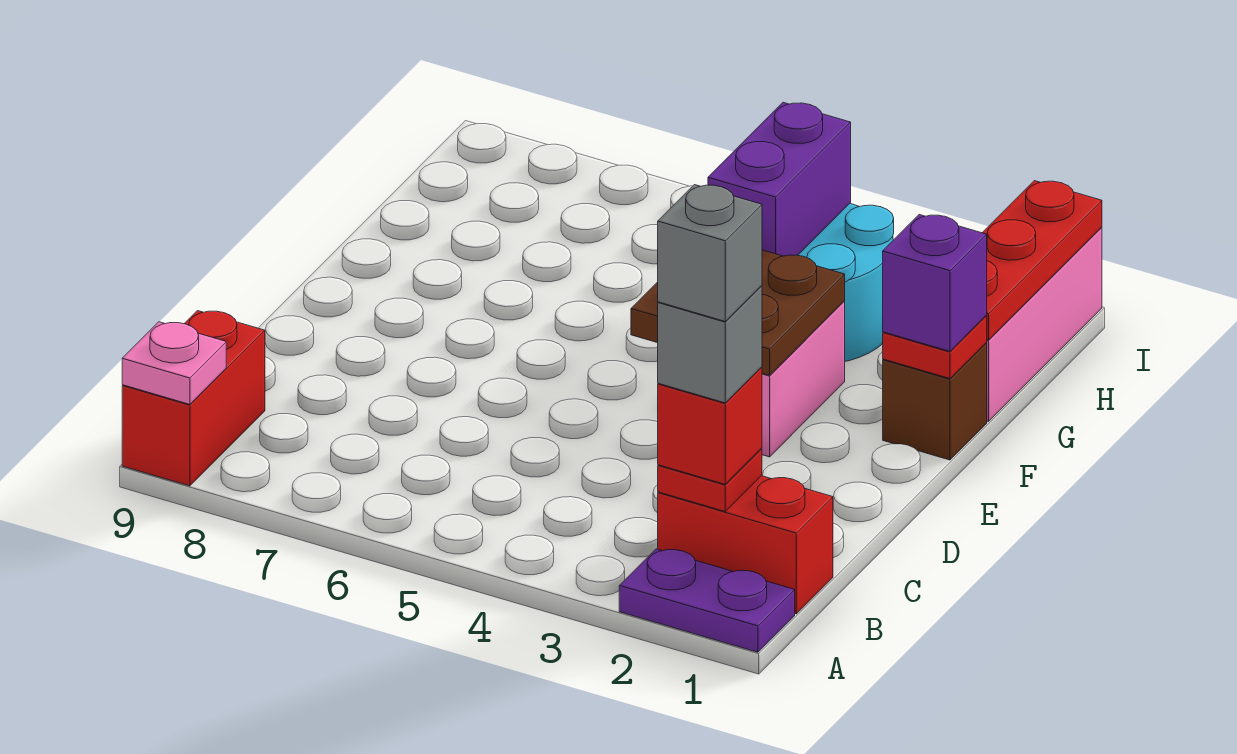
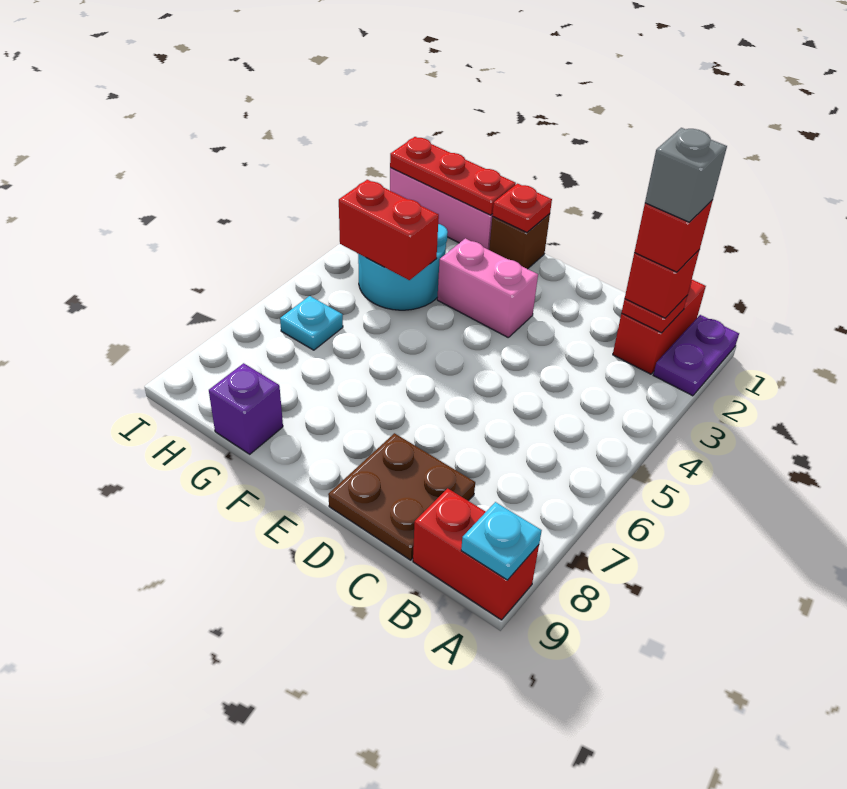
pink plate A9 level 2 -> cyan plate A9 level 2
grey brick B2 level 4 -> red brick B2 level 4
brown plate E3:F4 level 2 -> brown plate C8:D9 level 1
purple brick F1 level 3 -> purple brick G9 level 1
purple brick G4:H4 level 2 -> red brick G4:H4 level 2
none -> cyan plate H6 level 1

